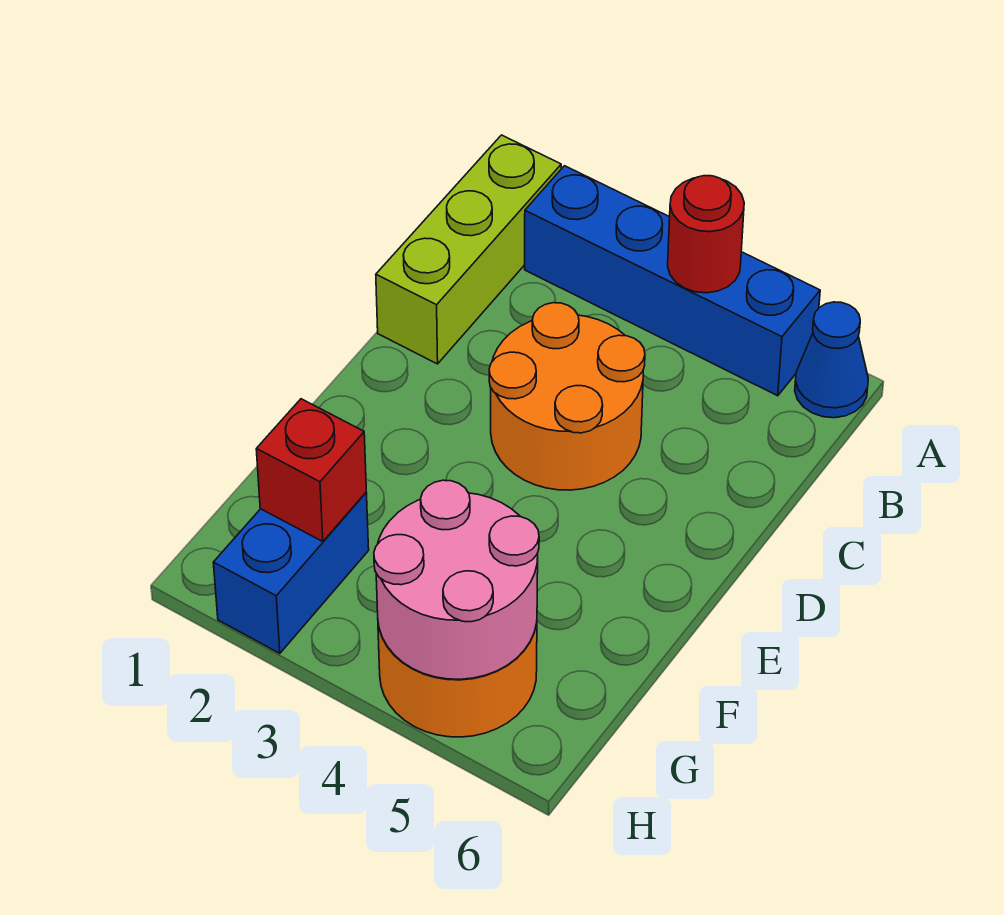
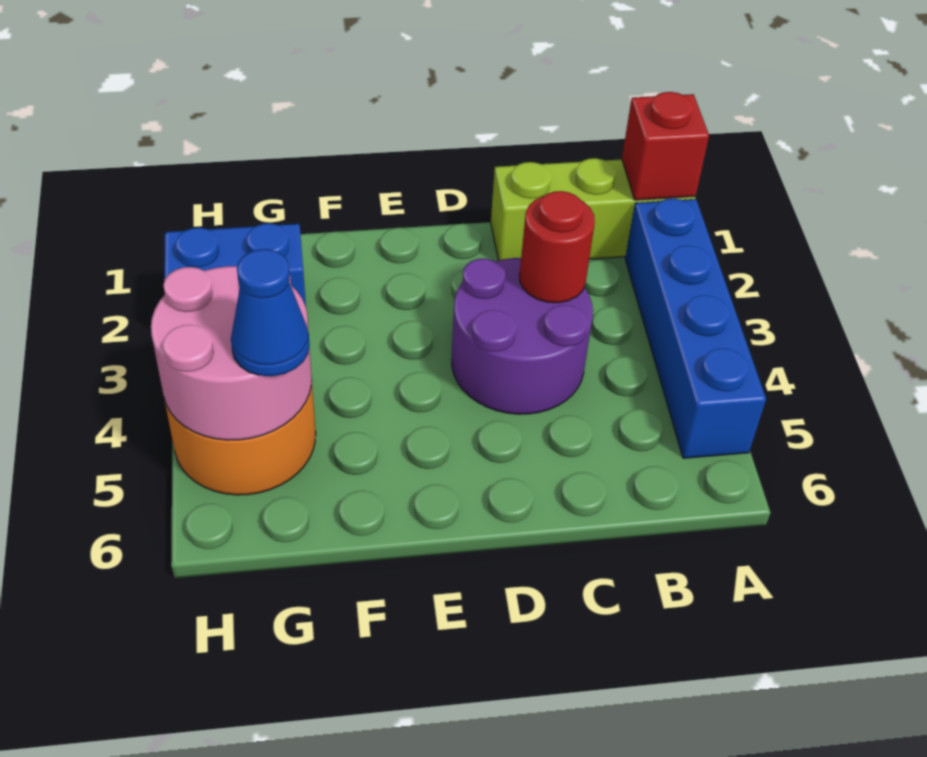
red round brick A4 level 2 -> red round brick C3 level 2
blue cone A6 level 1 -> blue cone G5 level 3
orange round brick C3:D4 level 1 -> purple round brick C3:D4 level 1
red brick G2 level 2 -> red brick A1 level 2

